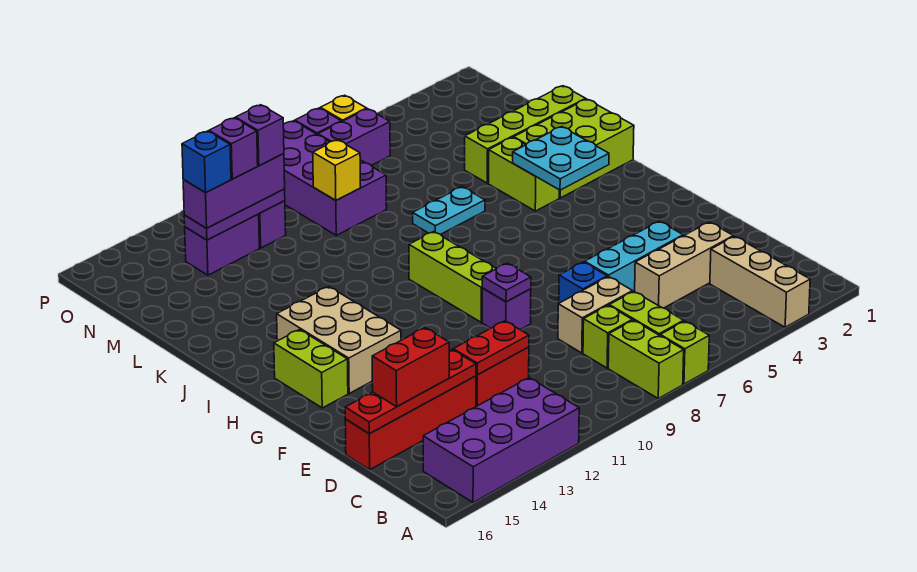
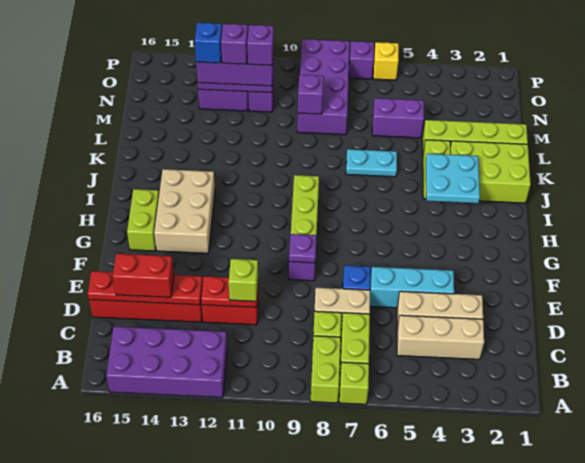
tan brick A3:C3 level 1 -> tan brick C3:C5 level 1
none -> lime brick D11 level 3
yellow brick M9 level 2 -> purple brick M9 level 2
purple brick O6:O7 level 1 -> purple brick M5:M6 level 1

